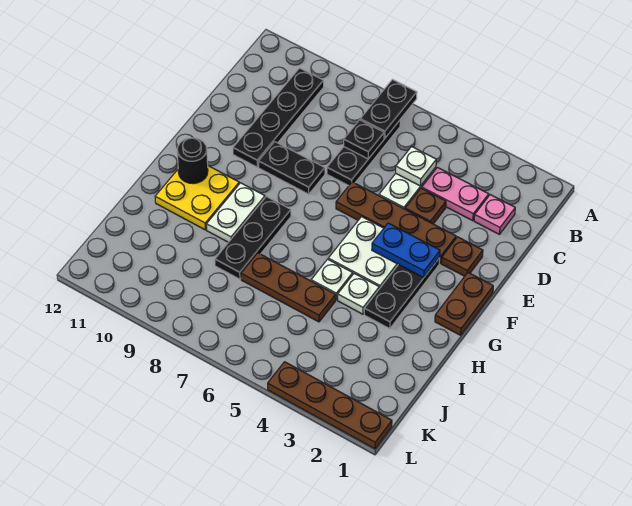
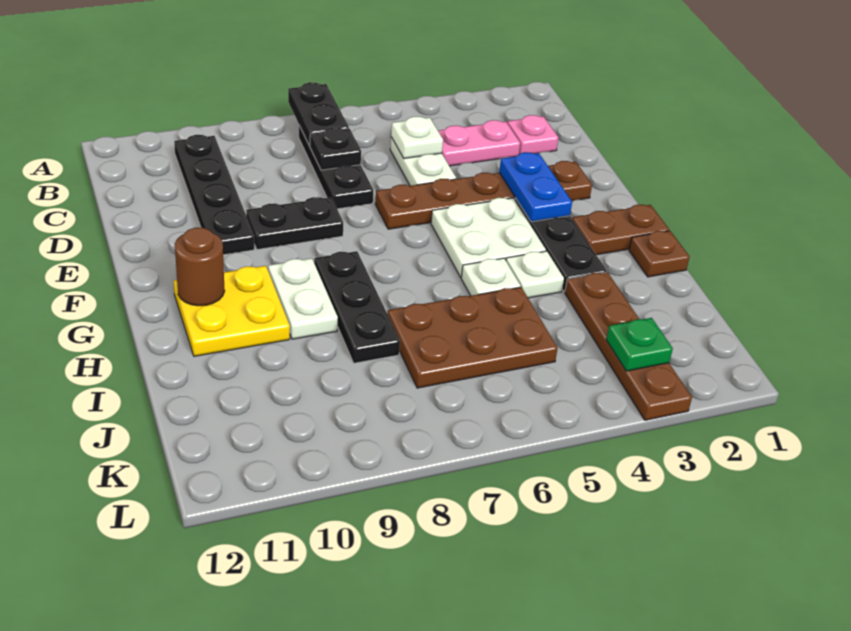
brown plate D4 level 1 -> brown plate H1 level 1
brown plate F1:G1 level 1 -> brown plate G1:G2 level 1
blue plate F3:F4 level 2 -> blue plate E3:F3 level 2
black round brick G11 level 2 -> brown round brick G11 level 2
brown plate I5:I7 level 1 -> brown plate I5:J7 level 1
none -> green plate K3 level 2
brown plate L1:L4 level 1 -> brown plate I3:L3 level 1

